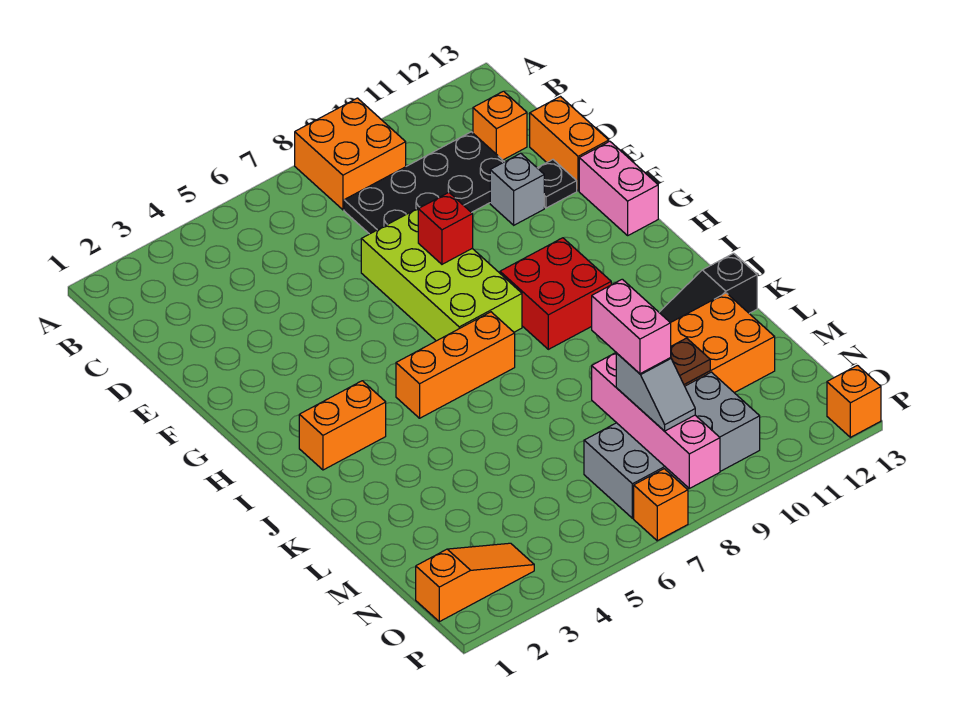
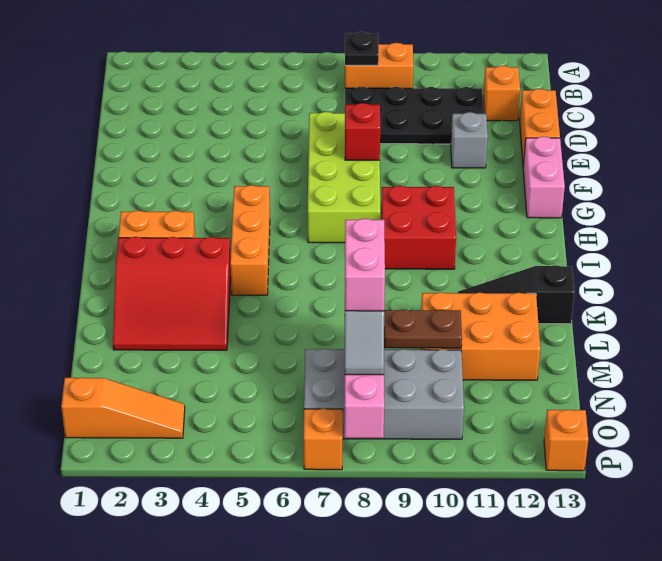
orange brick A8:B9 level 1 -> orange brick B8:B9 level 1
black plate E12 level 1 -> black plate B8 level 2
orange brick I5:I7 level 1 -> orange brick H5:J5 level 1
none -> red slope J2:L4 level 1 top J

